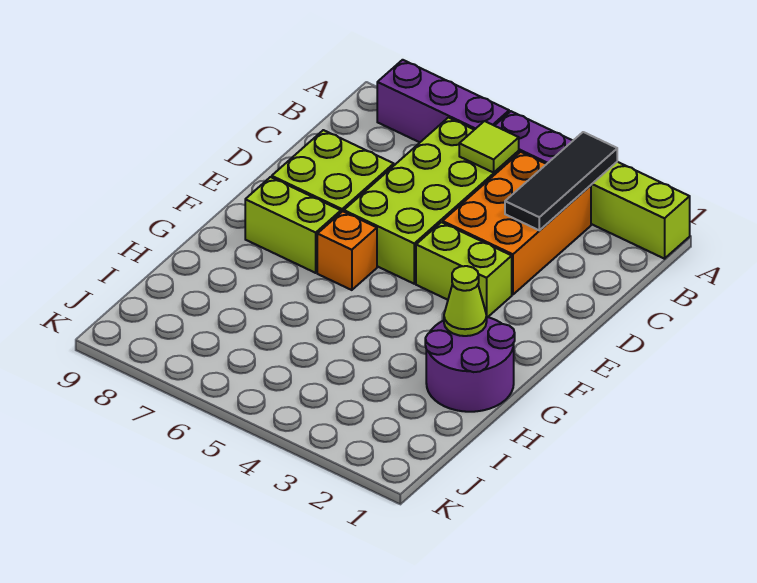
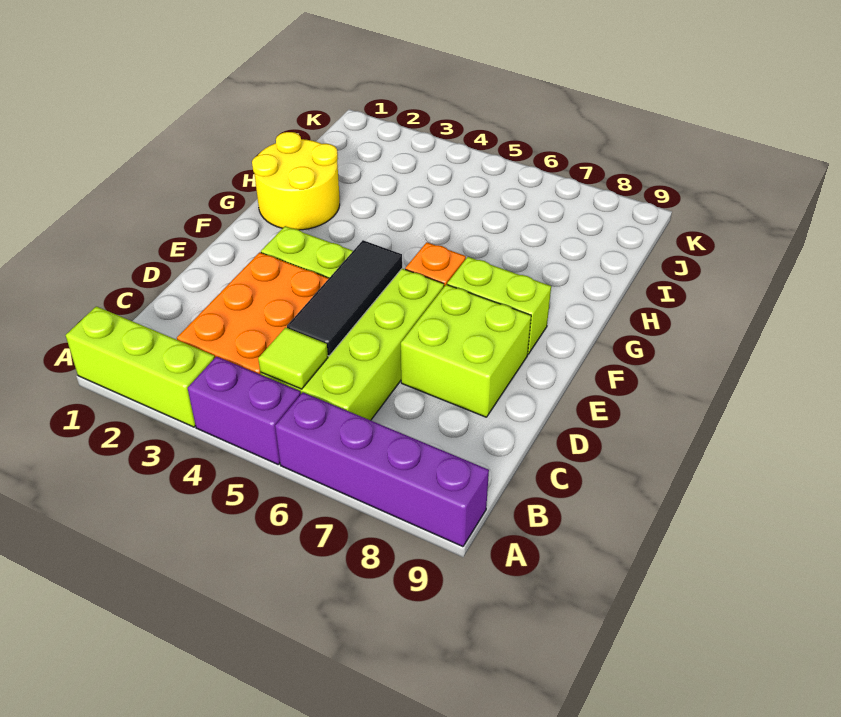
black tile A3:C3 level 2 -> black tile C5:E5 level 2
purple brick A6:A8 level 1 -> purple brick A6:A9 level 1
purple round brick G1:H2 level 1 -> yellow round brick G1:H2 level 1
lime cone G2 level 2 -> none

